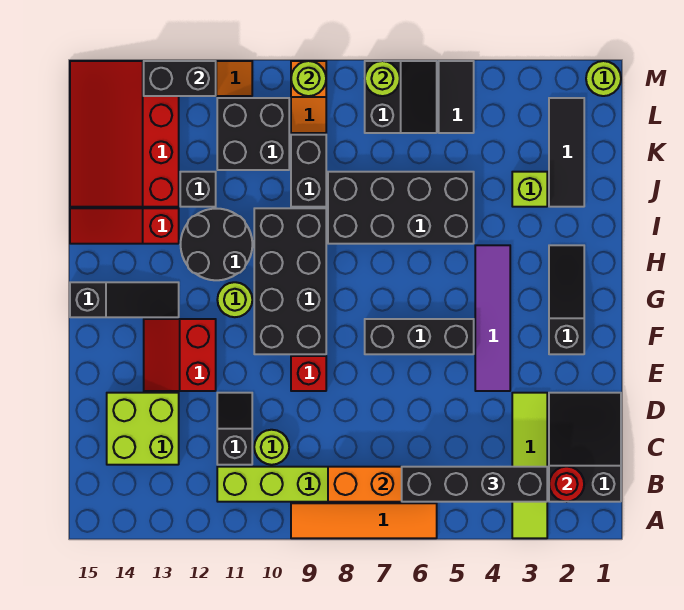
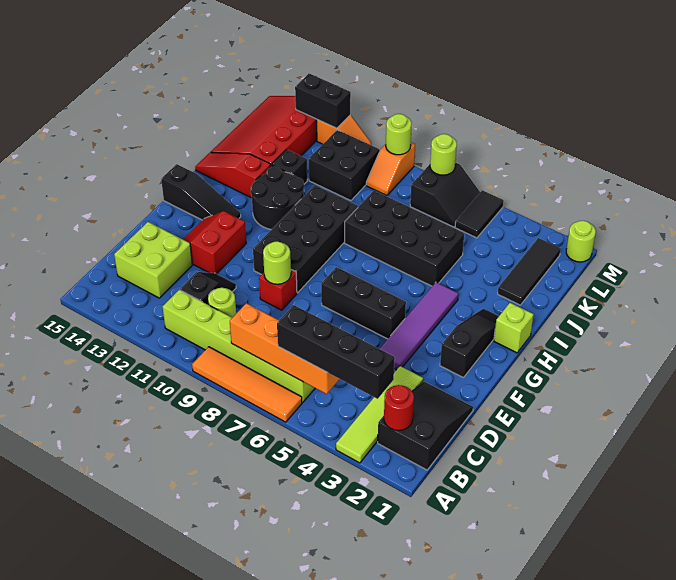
lime round brick G11 level 1 -> lime round brick E9 level 2
lime brick J3 level 1 -> lime brick H1 level 1
black brick J9:K9 level 1 -> none

